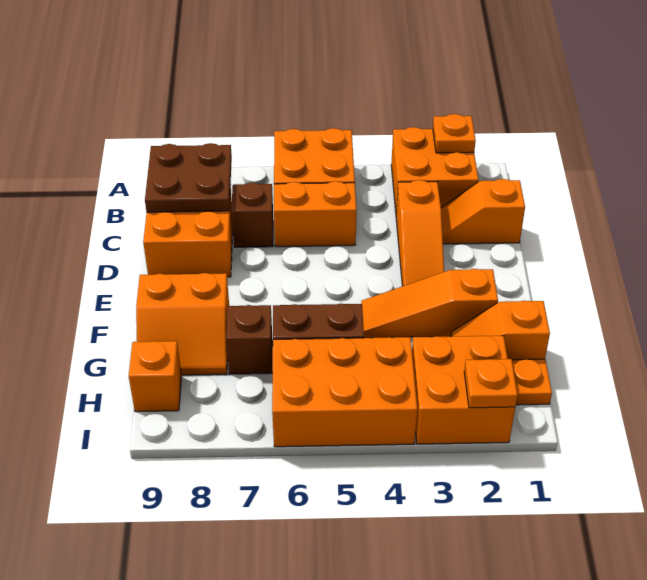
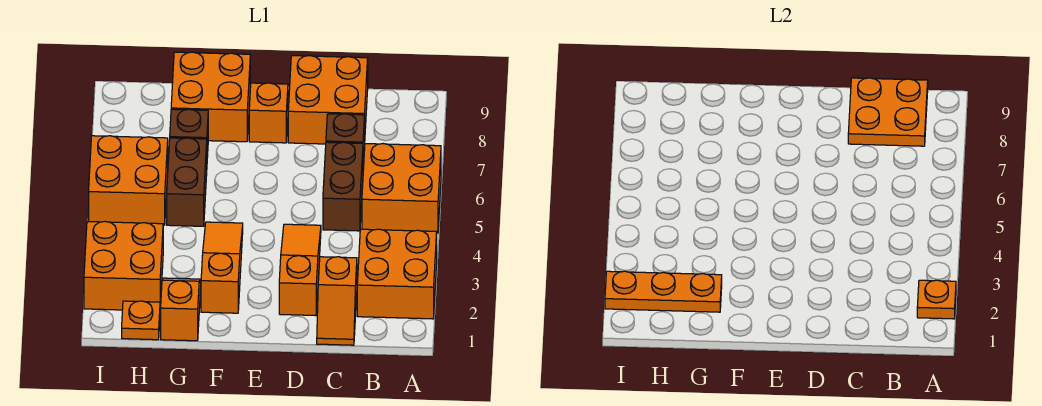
brown plate B8:C9 level 2 -> orange plate B8:C9 level 2
orange slope C1:C2 level 1 top 1 -> orange slope C1:C2 level 1 top 2
orange slope C3:E3 level 1 top C -> orange slope D2:D4 level 1 top 2
orange brick C5:C6 level 1 -> brown brick C5:C6 level 1
orange slope F8:G9 level 1 top F -> orange brick F8:G9 level 1
orange brick H4:I6 level 1 -> orange brick H5:I6 level 1
orange brick H9 level 1 -> orange brick E8 level 1
orange plate I2 level 2 -> orange plate G2:I2 level 2

